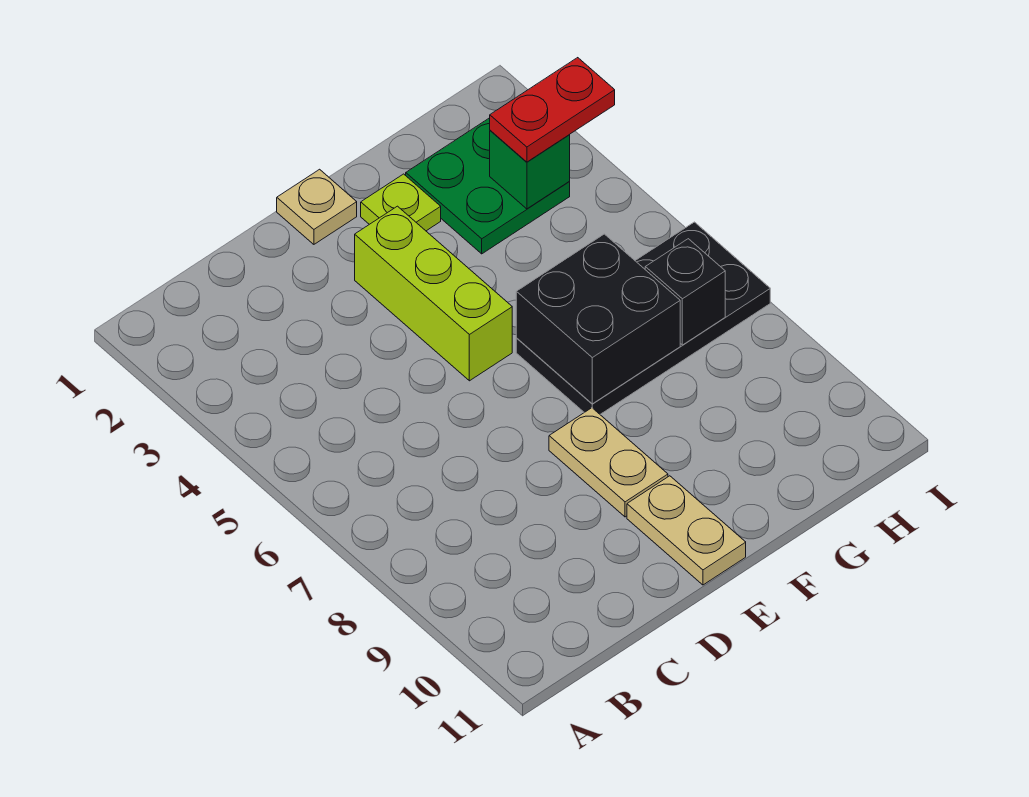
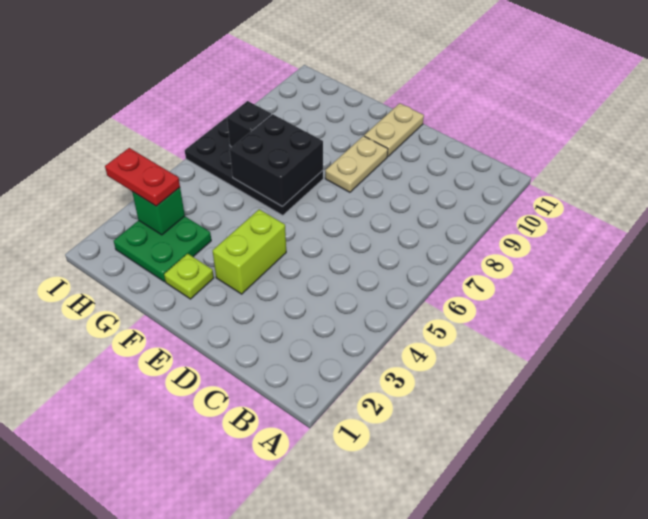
tan plate E1 level 1 -> none
lime brick E3:E5 level 1 -> lime brick E3:E4 level 1

